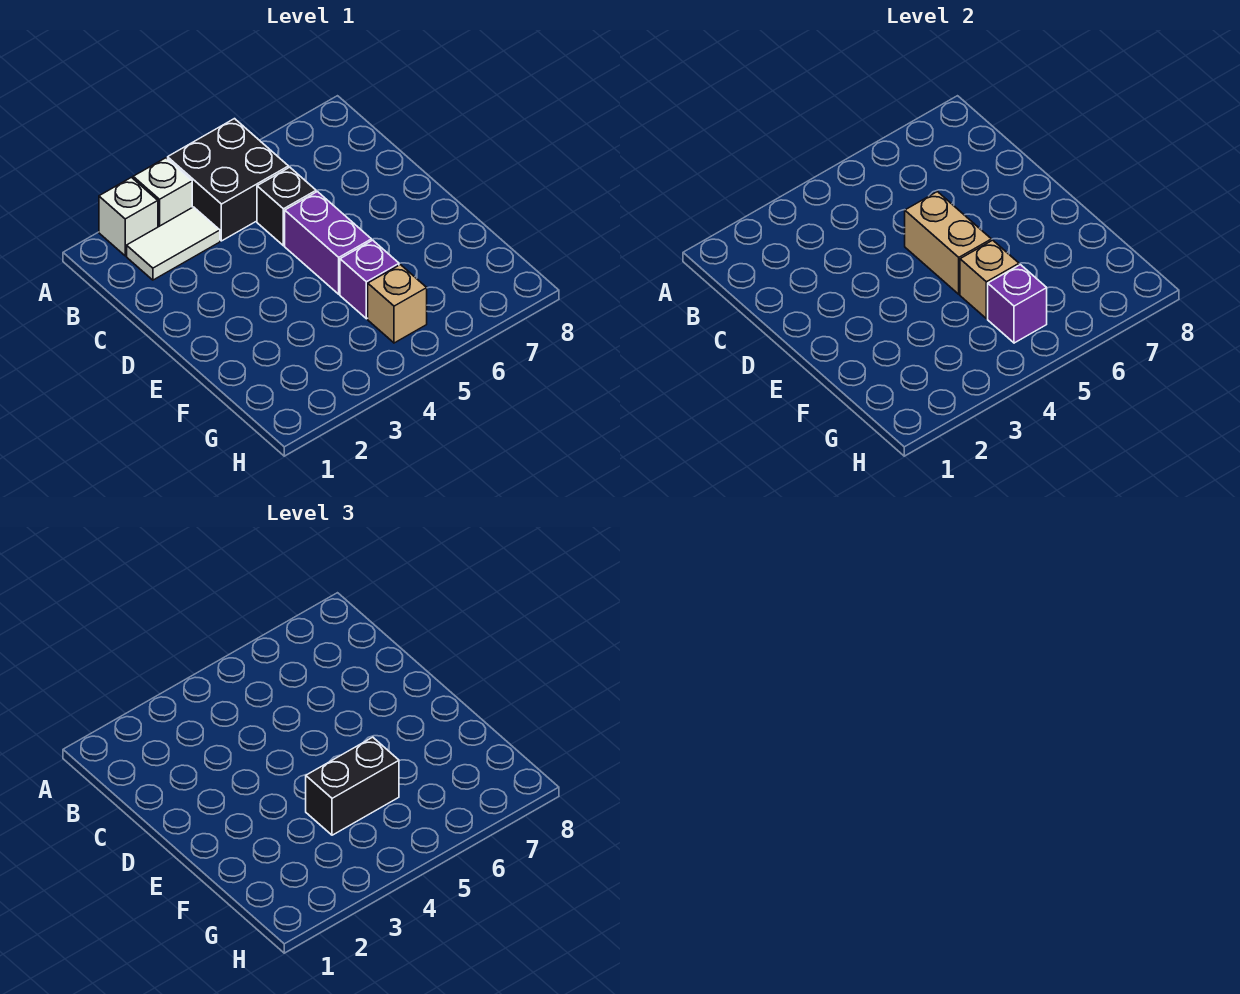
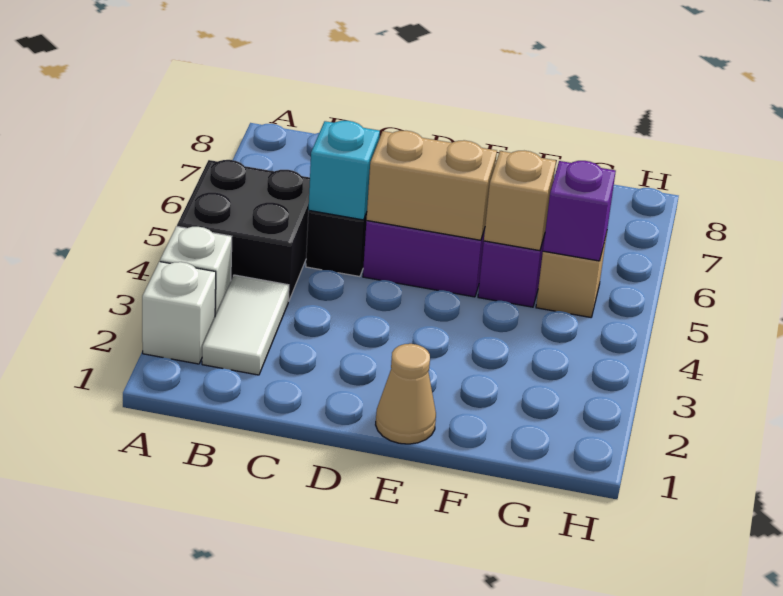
none -> cyan brick C5 level 2
none -> tan cone E1 level 1
black brick F4:F5 level 3 -> none

